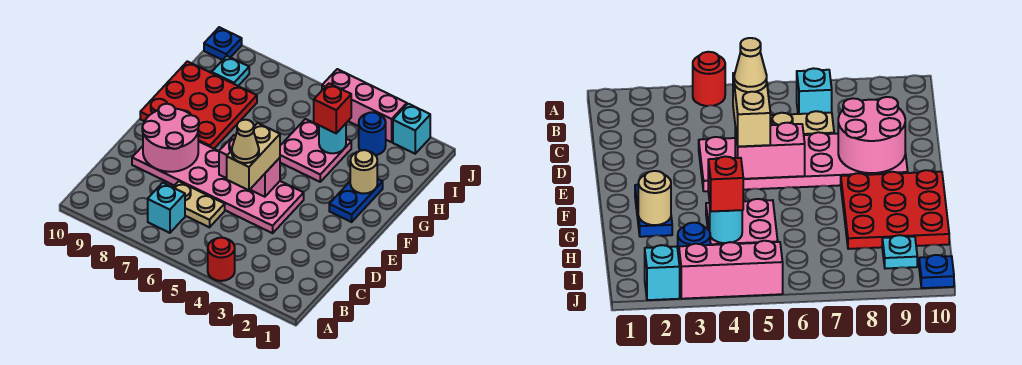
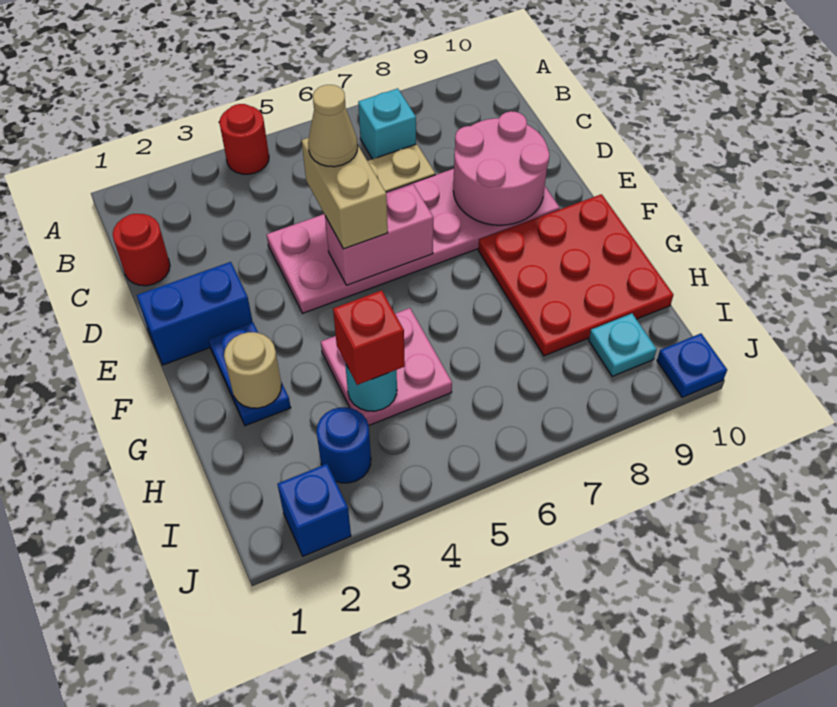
none -> red round brick C1 level 1
none -> blue brick E1:E2 level 1
cyan brick J2 level 1 -> blue brick J2 level 1
pink brick J3:J5 level 1 -> none

